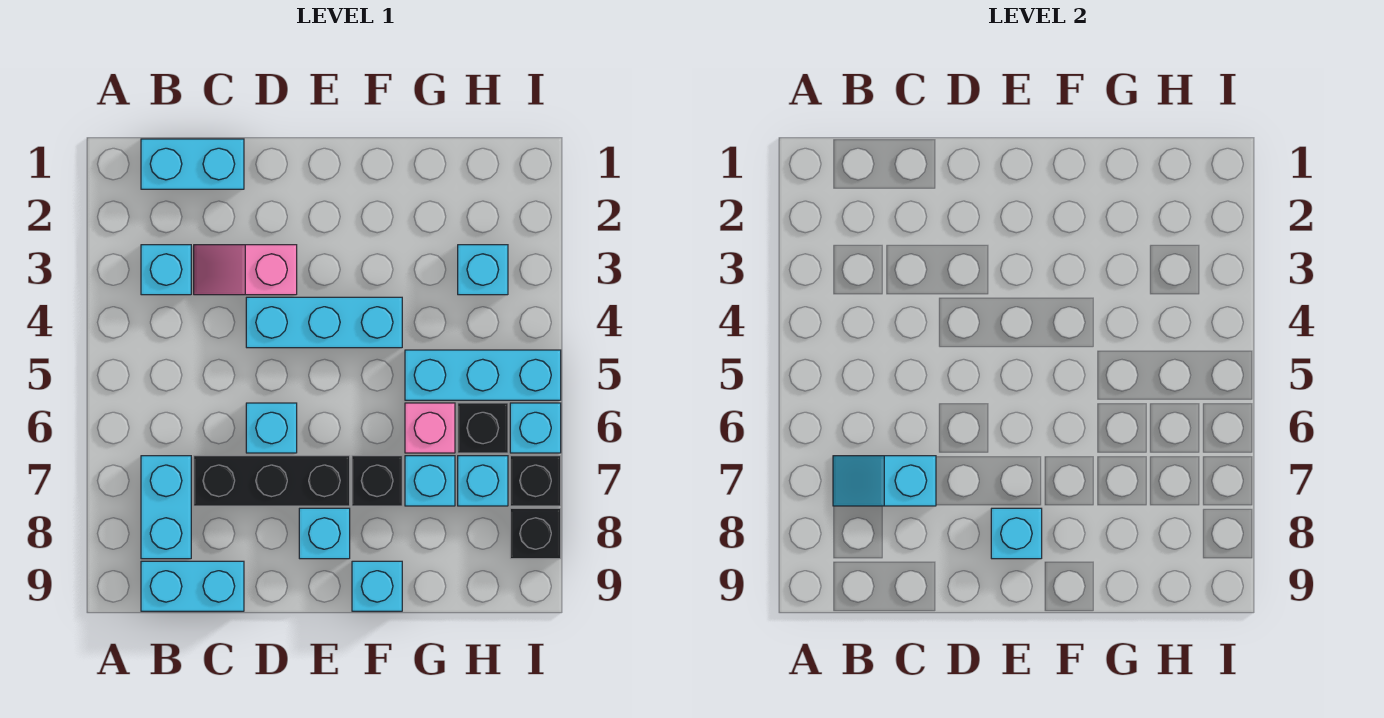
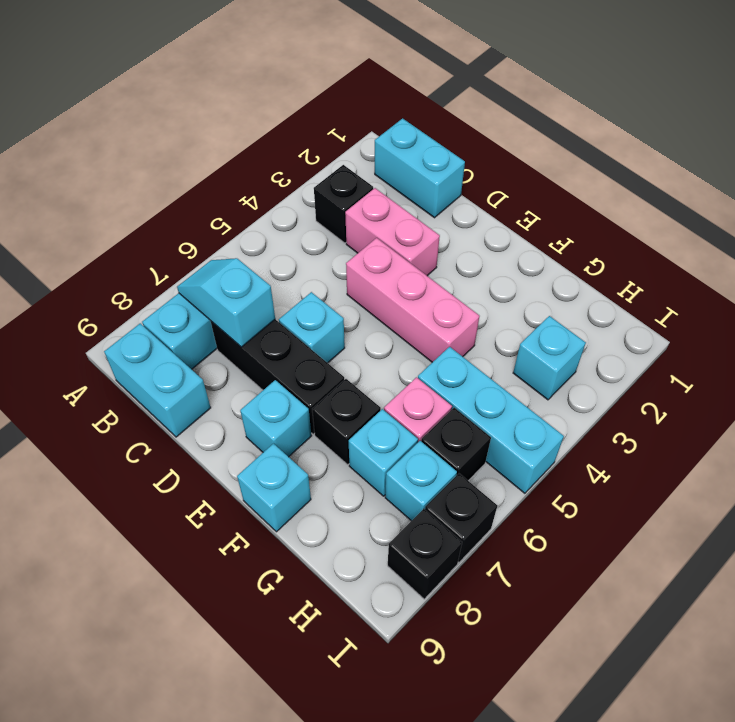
cyan brick B3 level 1 -> black brick B3 level 1
pink slope C3:D3 level 1 top D -> pink brick C3:D3 level 1
cyan brick D4:F4 level 1 -> pink brick D4:F4 level 1
cyan brick E8 level 2 -> none
cyan brick I6 level 1 -> none

